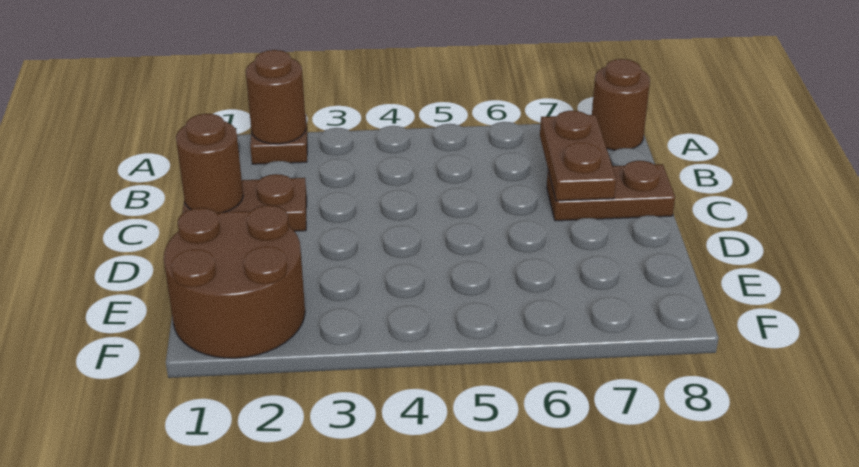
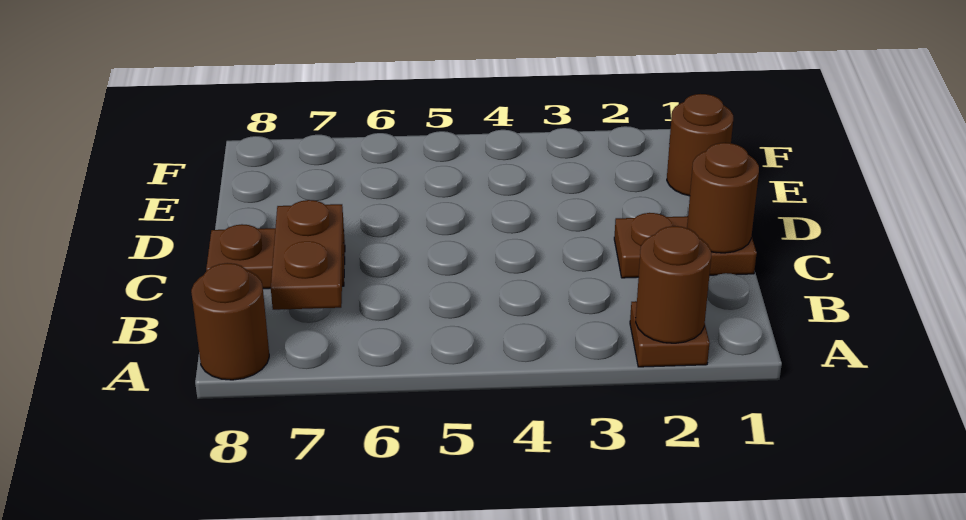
brown round brick E1:F2 level 1 -> brown round brick E1 level 1

